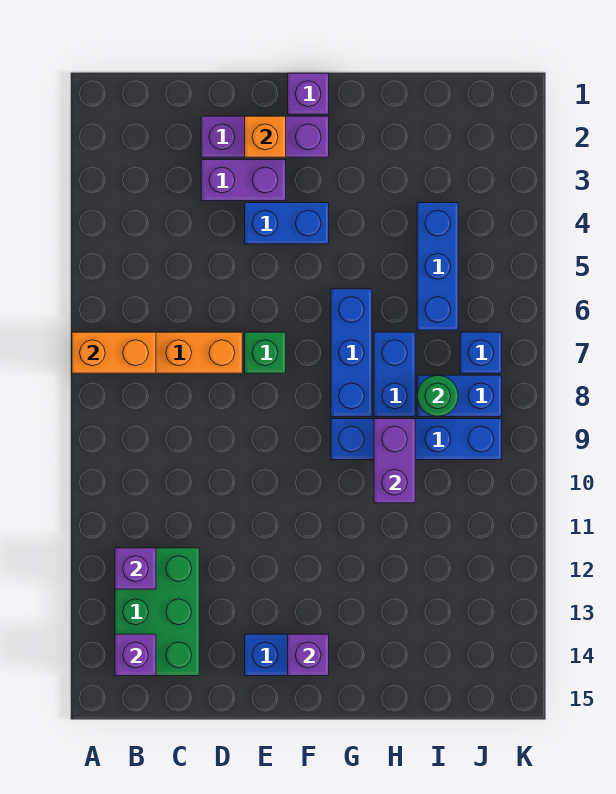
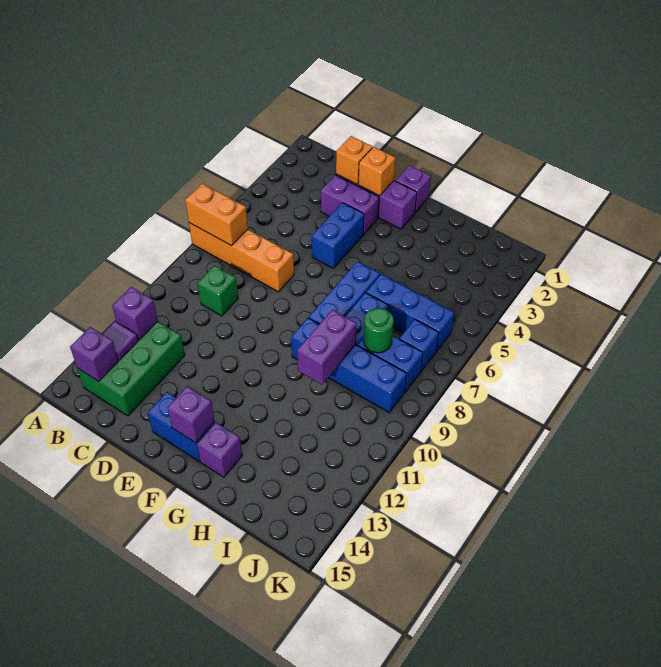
none -> purple tile B13 level 2
none -> orange brick D2 level 2
blue brick E4:F4 level 1 -> blue brick E4:E5 level 1
green brick E7 level 1 -> green brick C9 level 1
none -> purple brick G14 level 1
blue brick I4:I6 level 1 -> blue brick H6:J6 level 1

